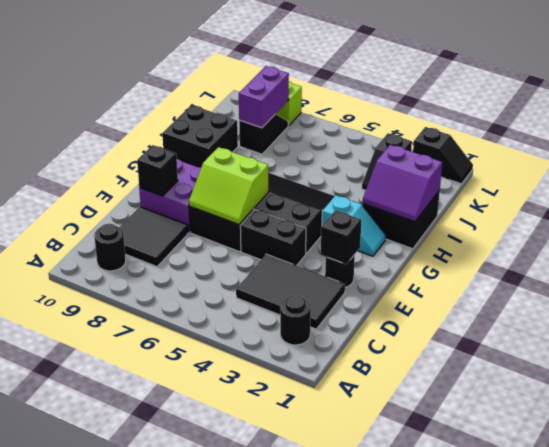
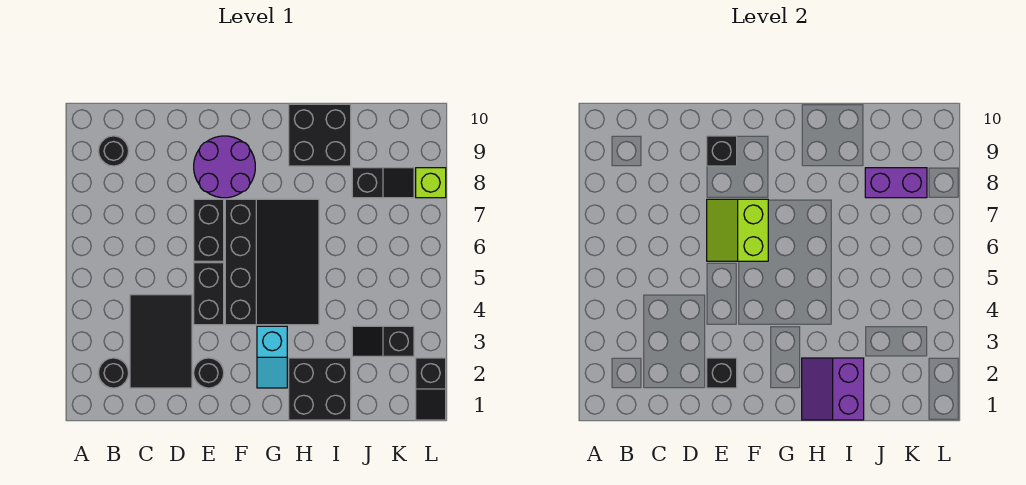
black tile C8:D9 level 1 -> none
purple brick E8:F9 level 1 -> purple round brick E8:F9 level 1

